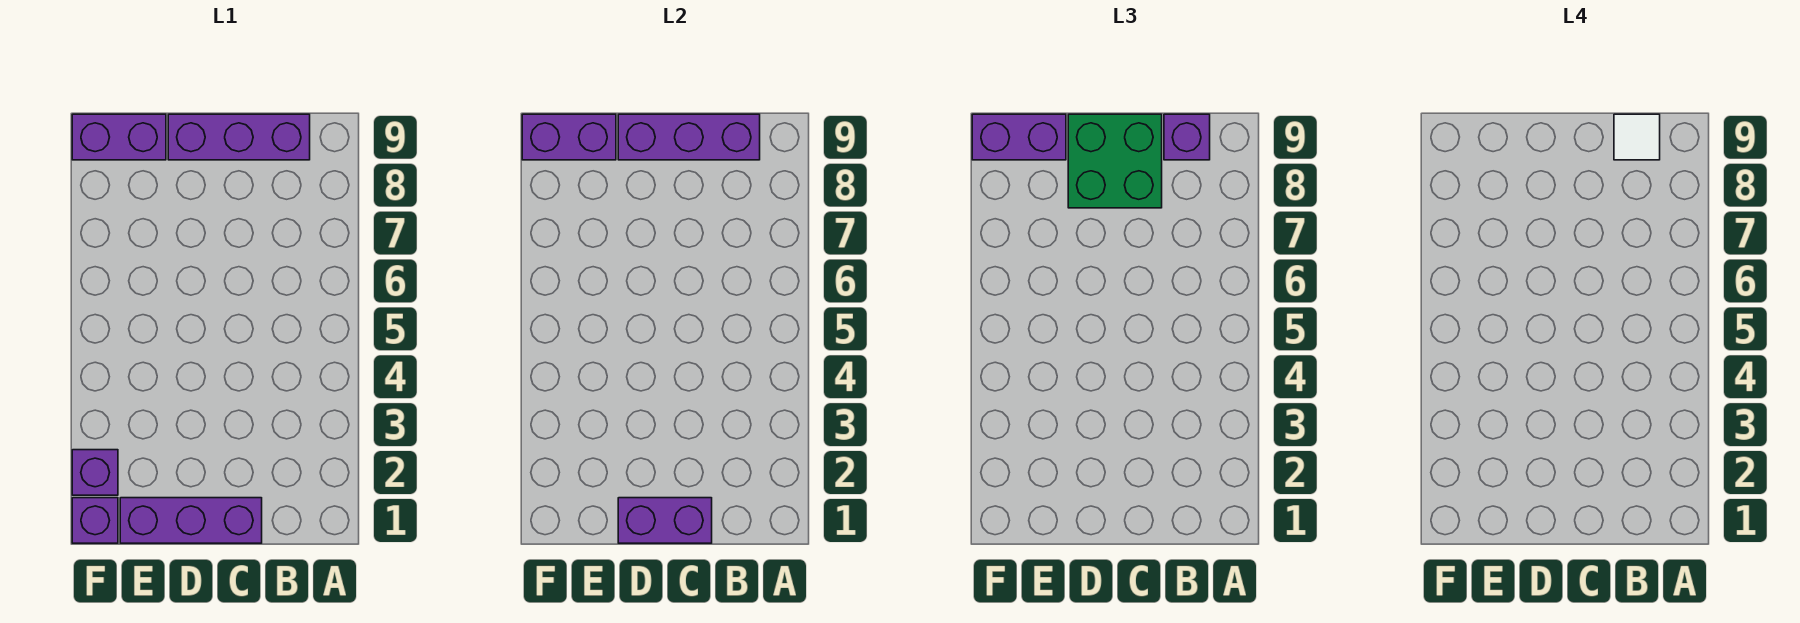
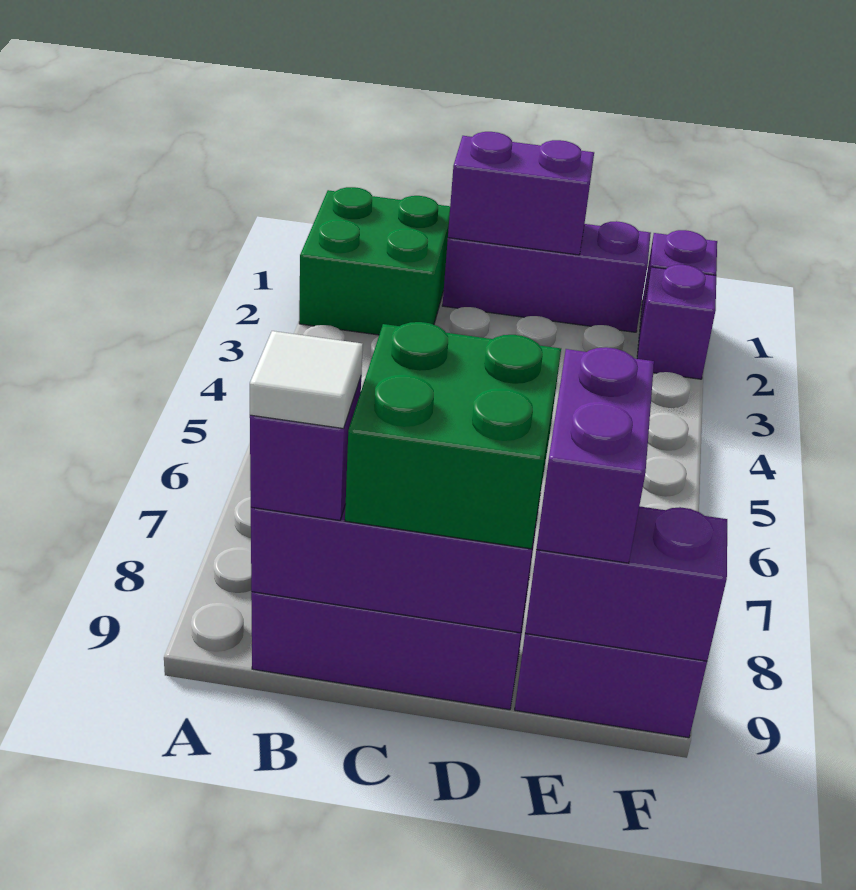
none -> green brick A1:B2 level 1
purple brick E9:F9 level 3 -> purple brick E8:E9 level 3

